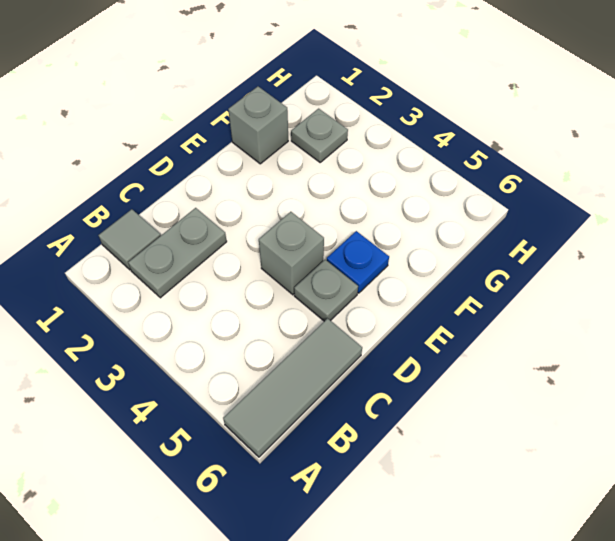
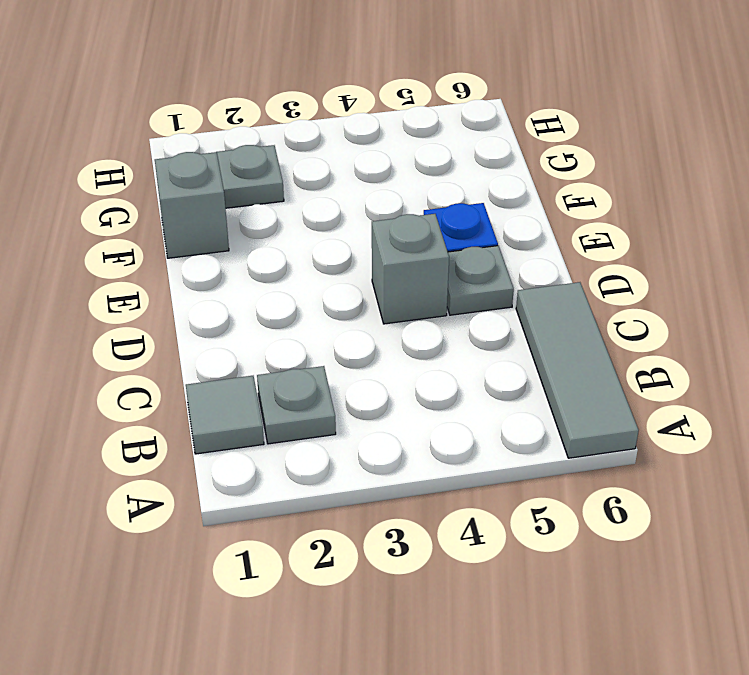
grey plate B2:C2 level 1 -> grey plate B2 level 1

